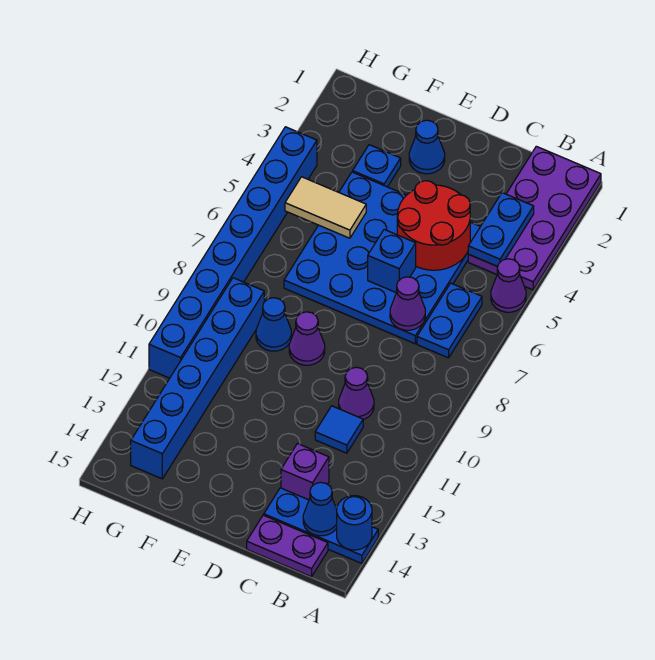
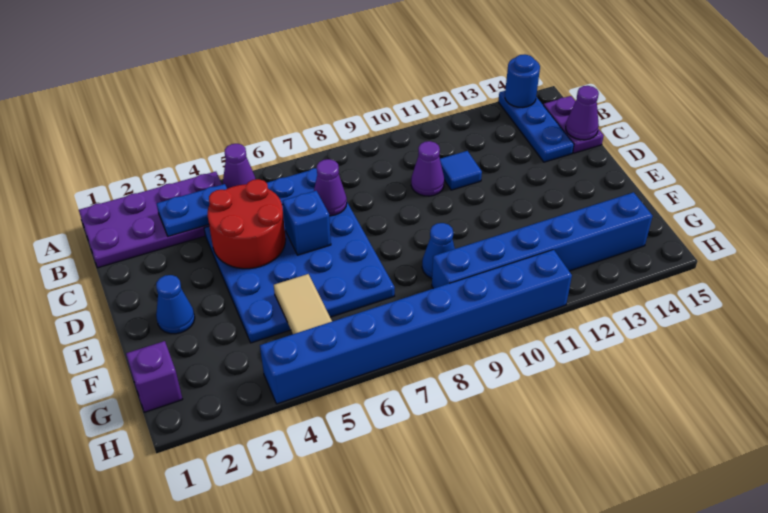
blue cone B14 level 2 -> none
purple brick C13 level 1 -> purple brick G1 level 1
purple cone E9 level 1 -> purple cone C15 level 2
blue plate F3 level 1 -> none

